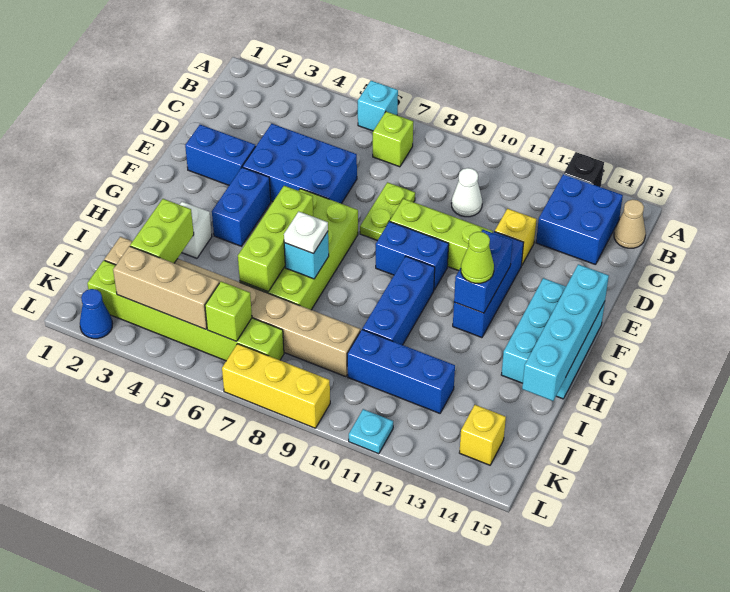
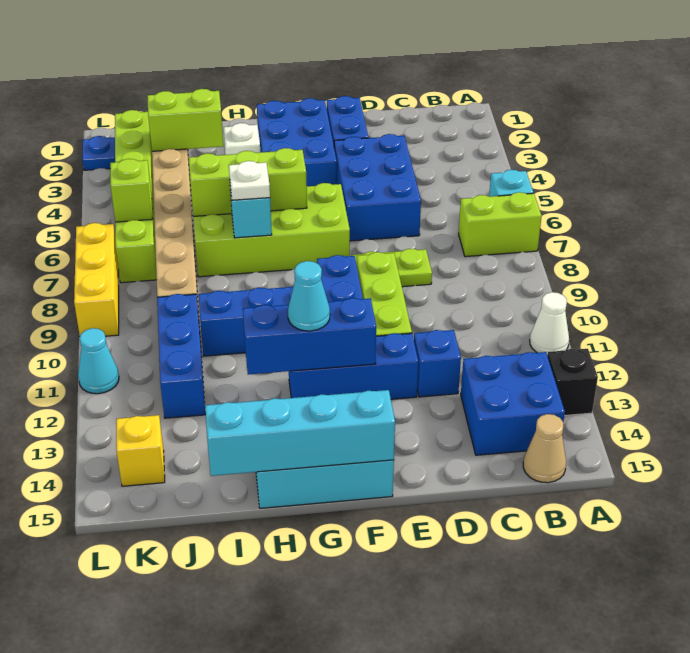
lime brick B7 level 1 -> lime brick A7:B7 level 1
white cone C10 level 1 -> white cone A11 level 1
yellow brick D12 level 1 -> blue brick D12 level 1
blue brick F4:G4 level 1 -> blue brick F2:G4 level 1
blue brick F12:G12 level 2 -> blue brick F12:H12 level 2
lime cone G12 level 3 -> cyan cone G12 level 3
tan brick K3:K5 level 2 -> none
blue cone L2 level 1 -> blue plate L2 level 1
cyan plate L11 level 1 -> cyan cone L11 level 1

